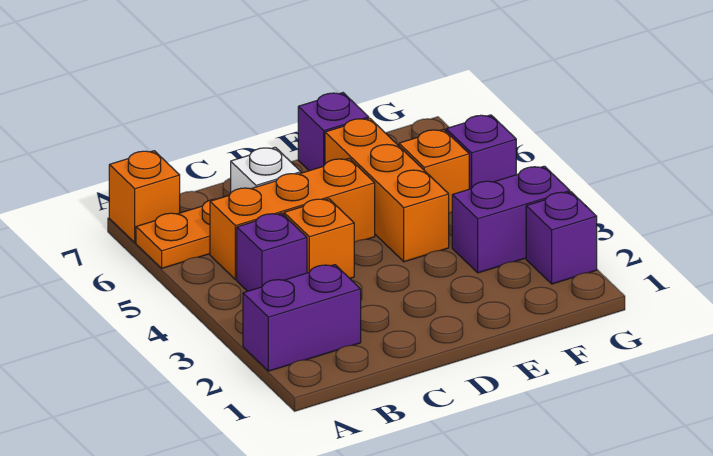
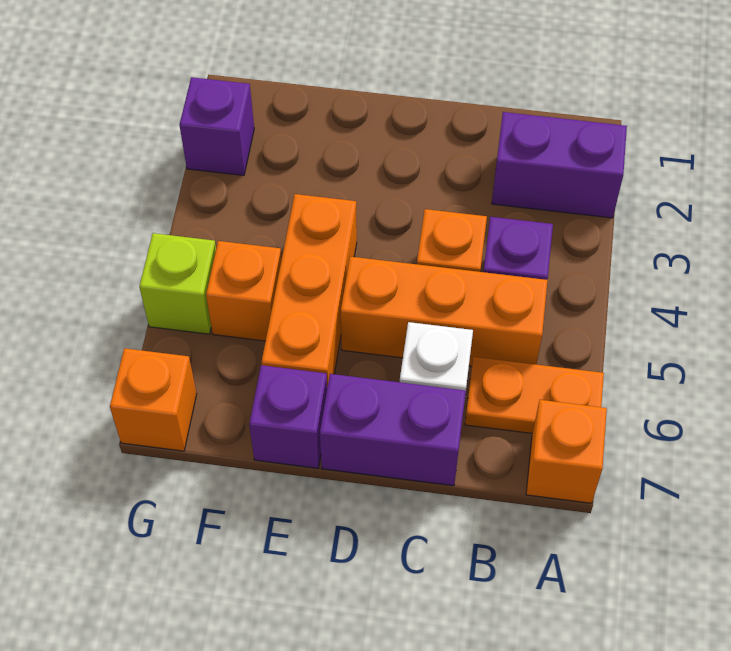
purple brick F3:G3 level 1 -> purple brick C7:D7 level 1
purple brick G5 level 1 -> lime brick G5 level 1
none -> orange brick G7 level 1

